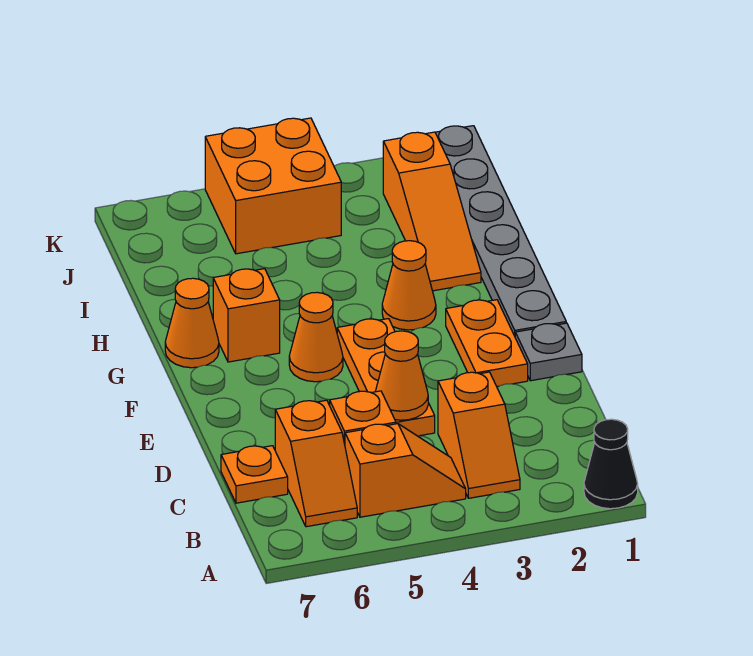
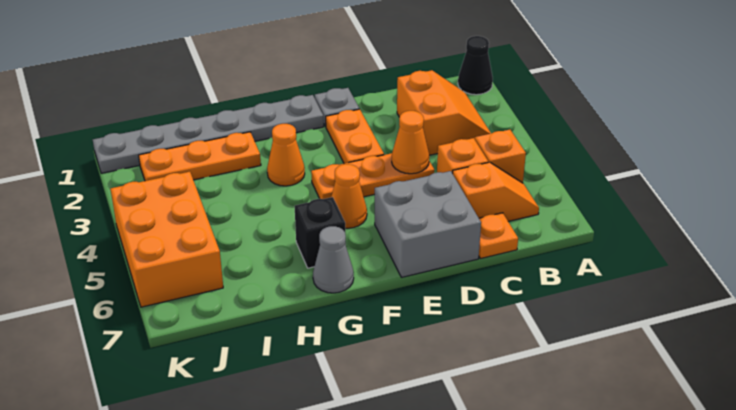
orange slope B3:C3 level 1 top C -> orange slope B2:C3 level 1 top C
none -> grey brick D6:E7 level 1
orange plate E2:F2 level 1 -> orange plate E2:E3 level 1
orange brick G6 level 1 -> black brick G6 level 1
orange cone G7 level 1 -> grey cone G7 level 1
orange slope H2:J2 level 1 top J -> orange plate H2:J2 level 1
orange brick J4:K5 level 1 -> orange brick J4:K6 level 1

